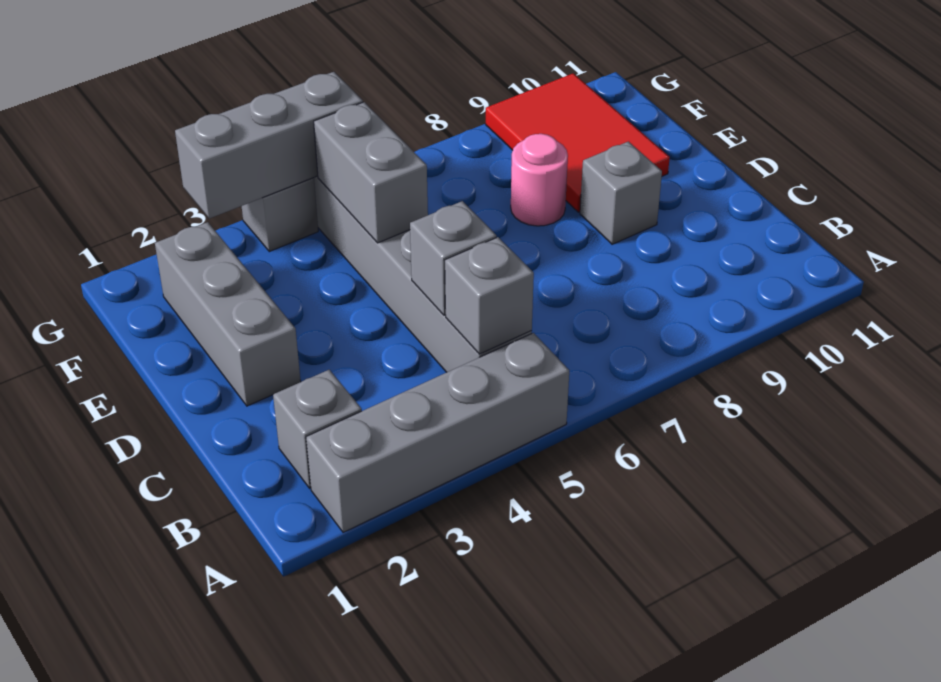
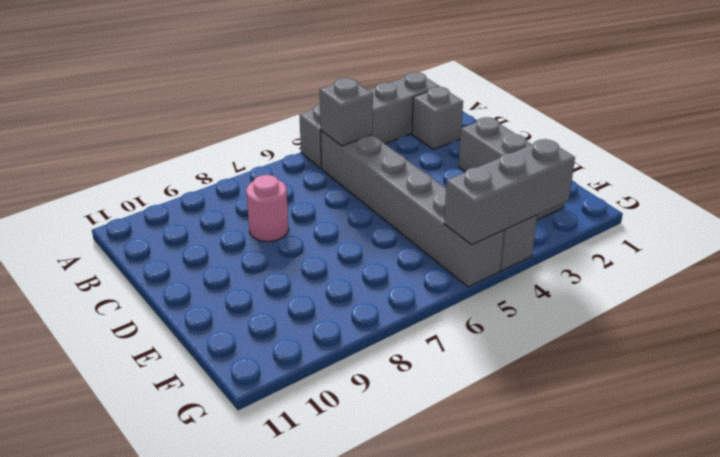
grey brick C5 level 2 -> none
grey brick D9 level 1 -> none
grey brick E5:F5 level 2 -> none
pink round brick E8 level 1 -> pink round brick C8 level 1
red tile E9:G10 level 1 -> none

